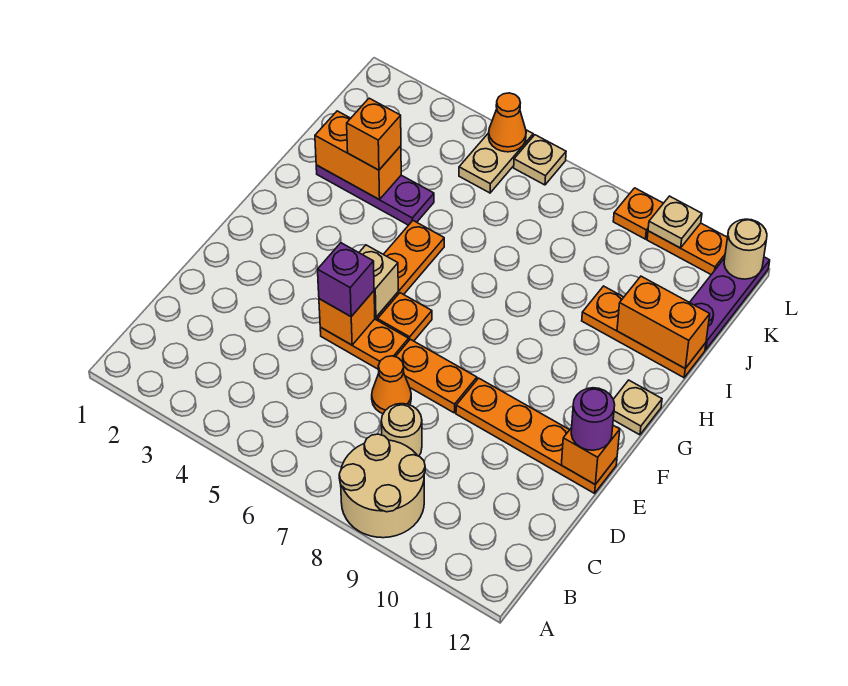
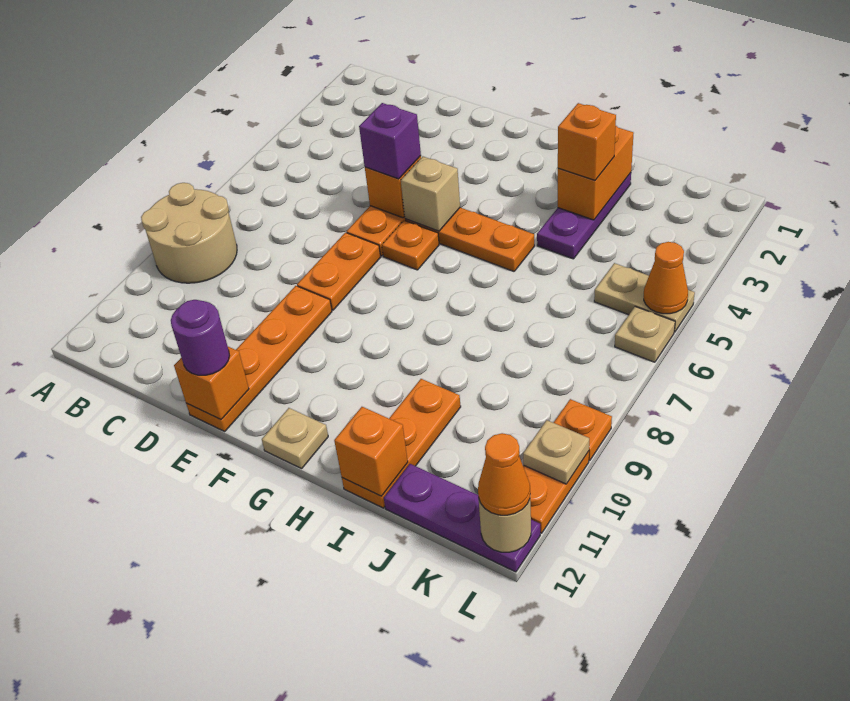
tan round brick C8 level 1 -> none
orange cone D7 level 1 -> orange cone L12 level 3
orange brick I11:I12 level 2 -> orange brick I12 level 2

